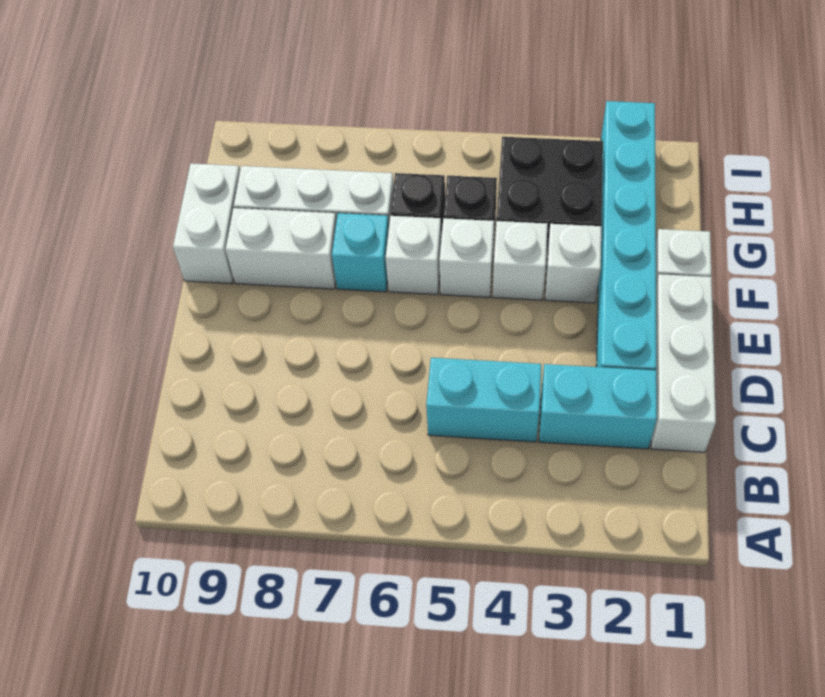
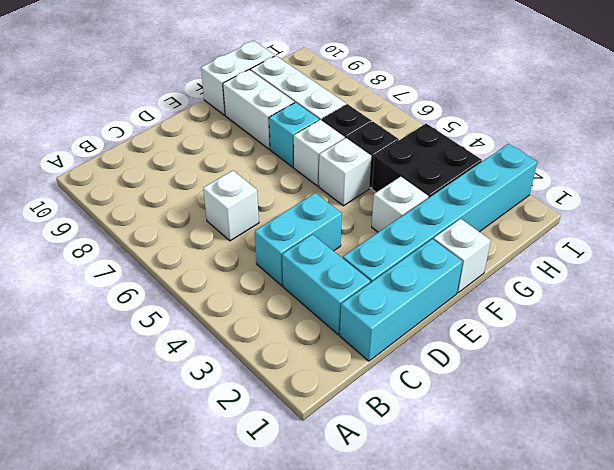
white brick C1:E1 level 1 -> cyan brick C1:E1 level 1
cyan brick C4:C5 level 1 -> cyan brick C4:D4 level 1
white brick F4 level 1 -> white brick C6 level 1

